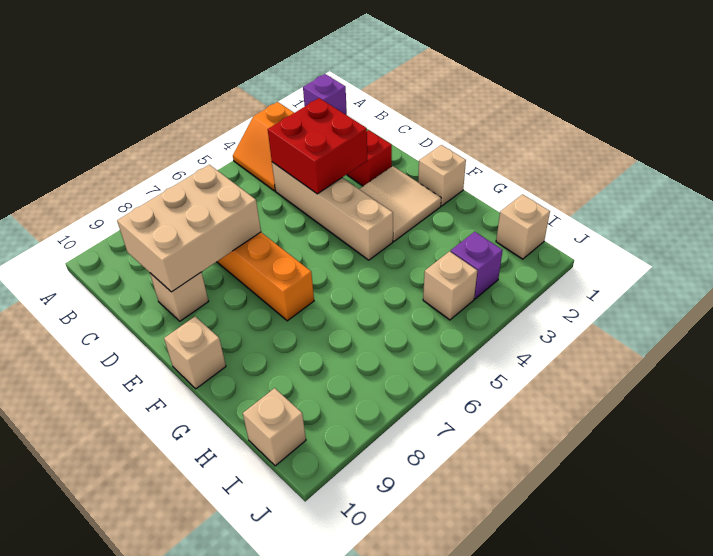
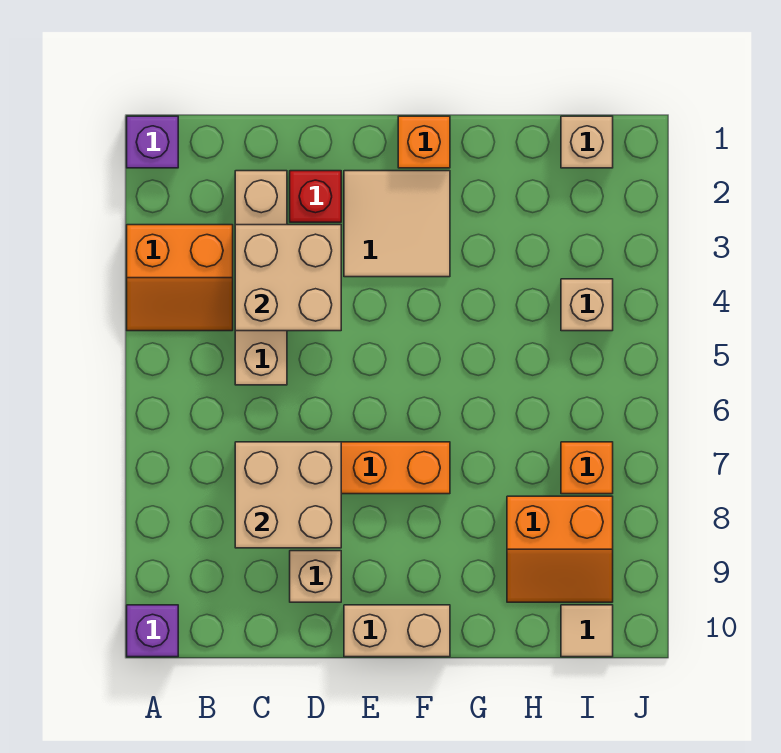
red brick C3:D4 level 2 -> tan brick C3:D4 level 2
tan brick C4:F4 level 1 -> tan brick C2:C5 level 1
tan brick C7:D9 level 2 -> tan brick C7:D8 level 2
tan brick F1 level 1 -> orange brick F1 level 1
tan brick F10 level 1 -> tan brick E10:F10 level 1
none -> orange slope H8:I9 level 1 top 8
purple brick I3 level 1 -> purple brick A10 level 1
none -> orange brick I7 level 1
tan brick I10 level 1 -> tan tile I10 level 1

